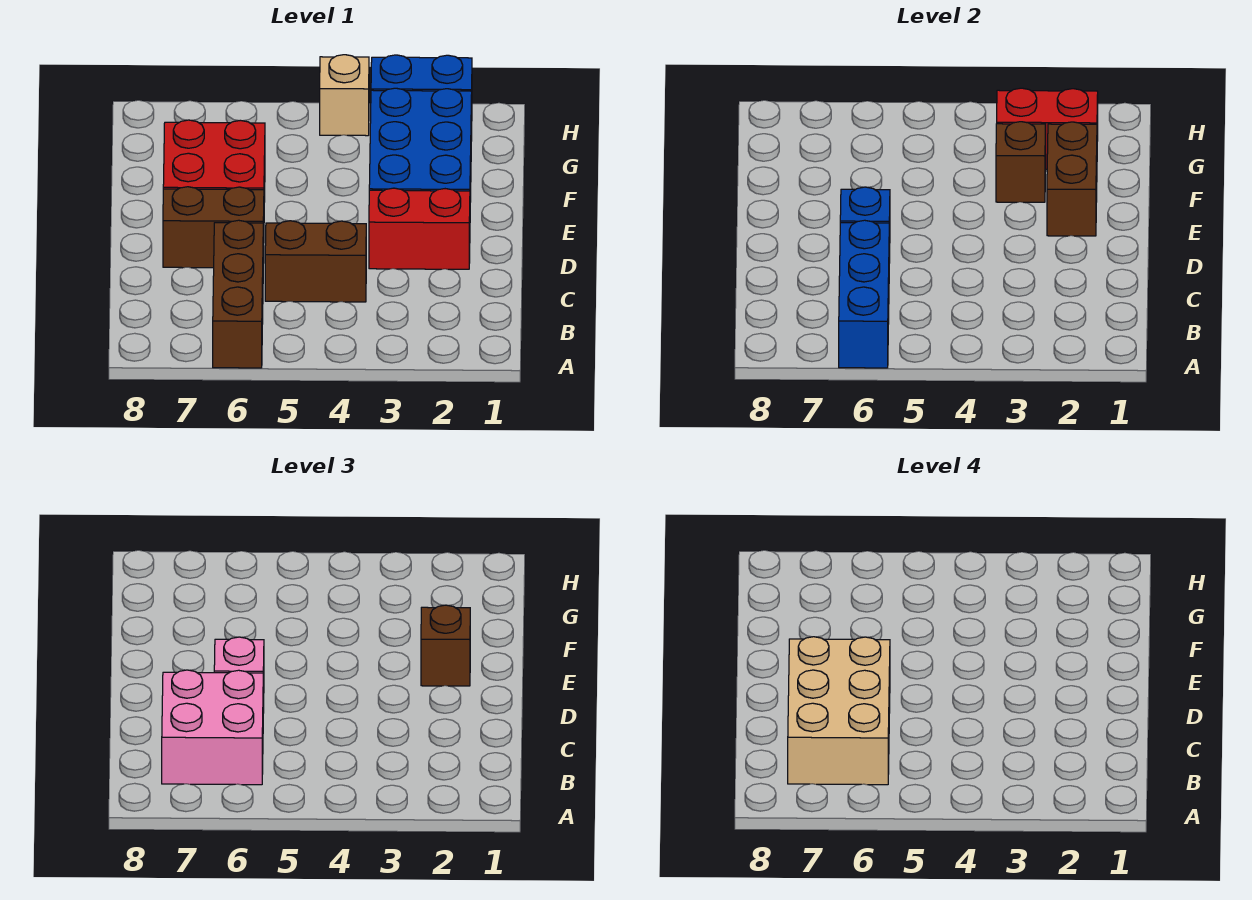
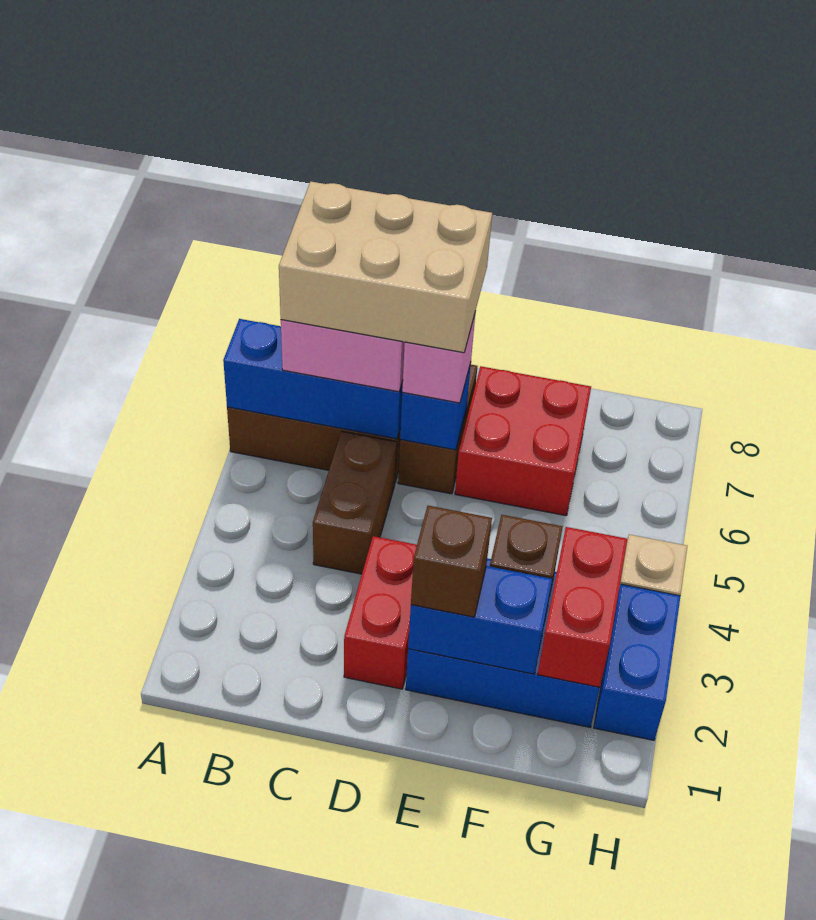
brown brick E2:F2 level 2 -> blue brick E2:F2 level 2

